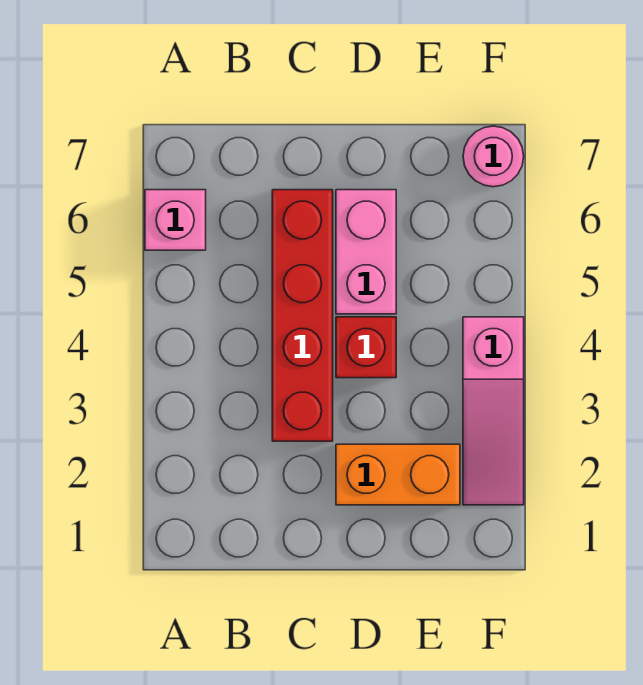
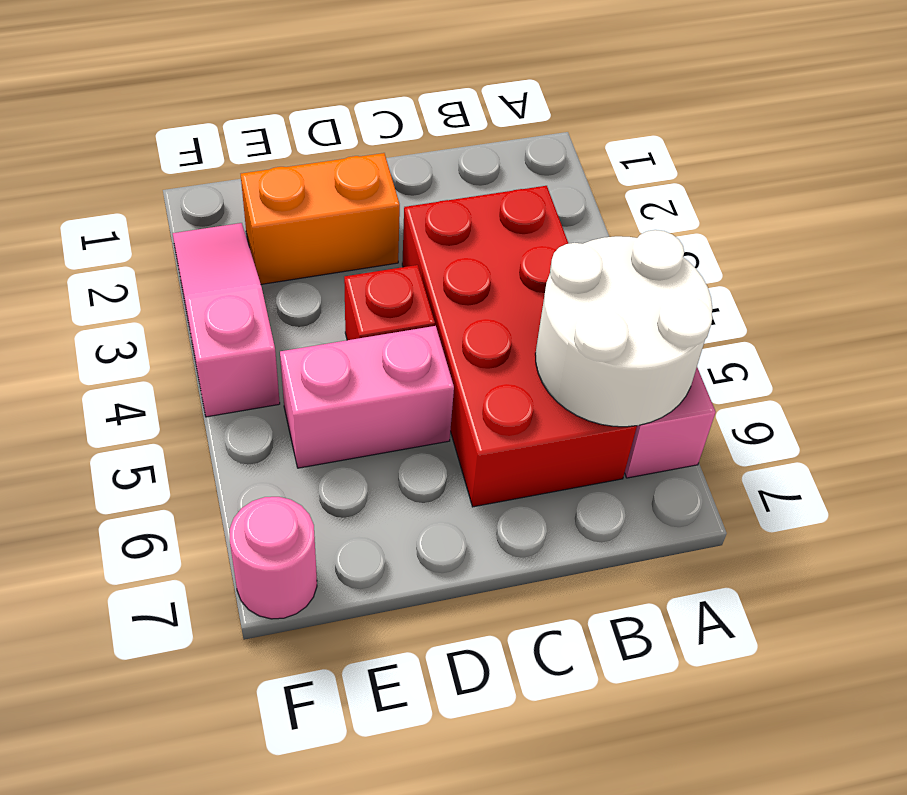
none -> white round brick A5:B6 level 2
red brick C3:C6 level 1 -> red brick B3:C6 level 1
pink brick D5:D6 level 1 -> pink brick D5:E5 level 1

